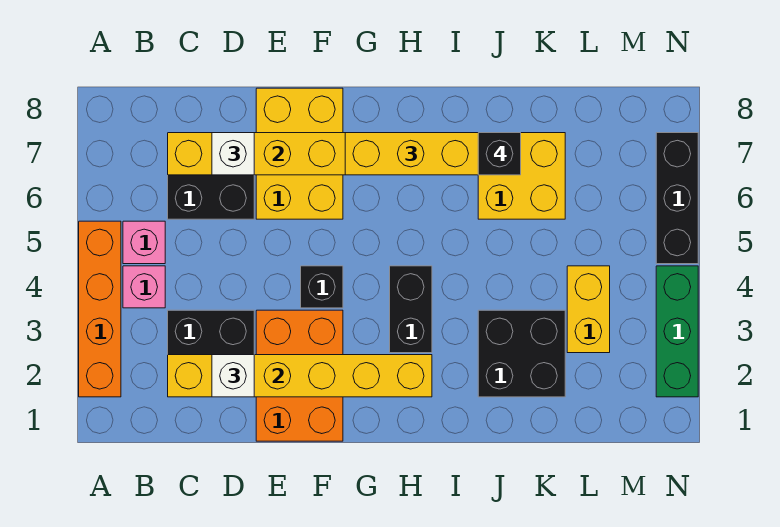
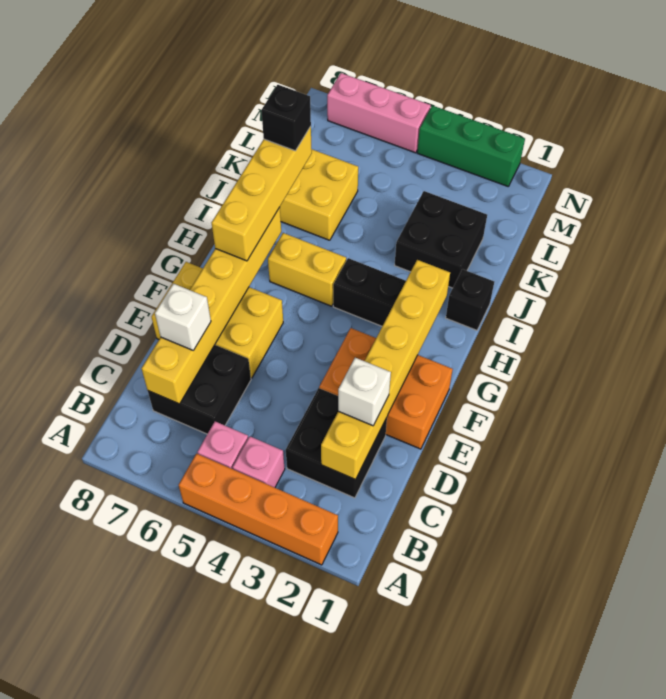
black brick F4 level 1 -> black brick I1 level 1
yellow brick L3:L4 level 1 -> yellow brick H5:H6 level 1
black brick N5:N7 level 1 -> pink brick N5:N7 level 1

